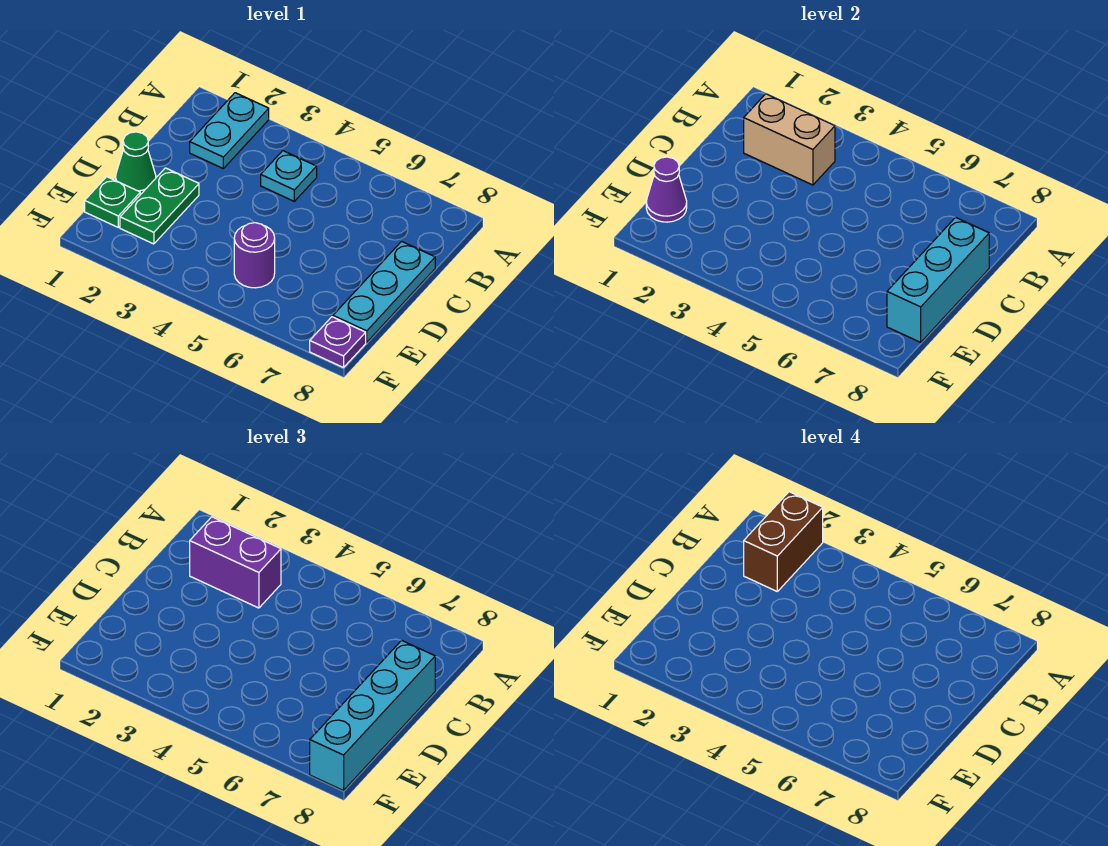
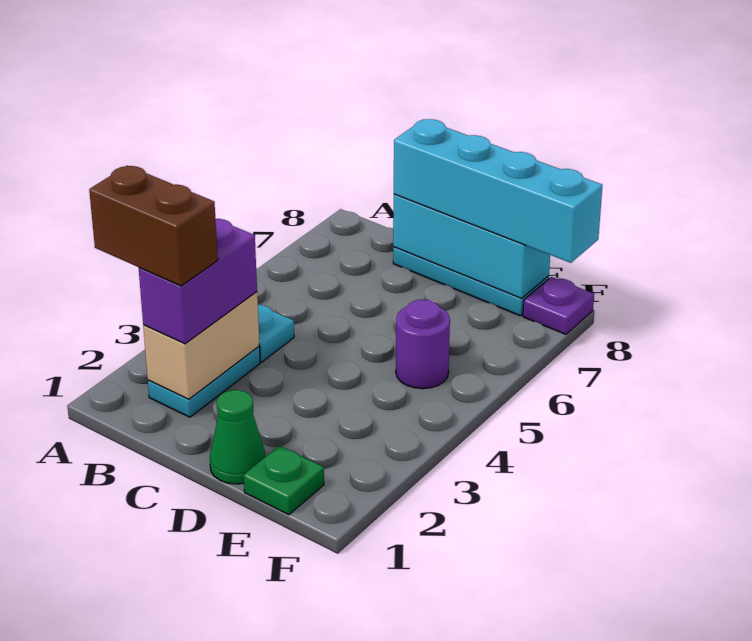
cyan plate A2:B2 level 1 -> cyan plate B2:B3 level 1
green plate D2:E2 level 1 -> none
purple cone E1 level 2 -> none

